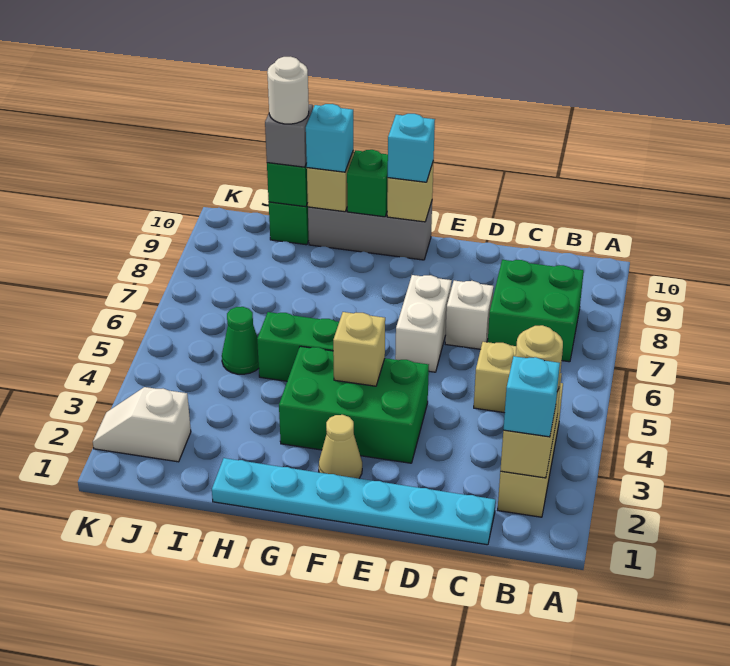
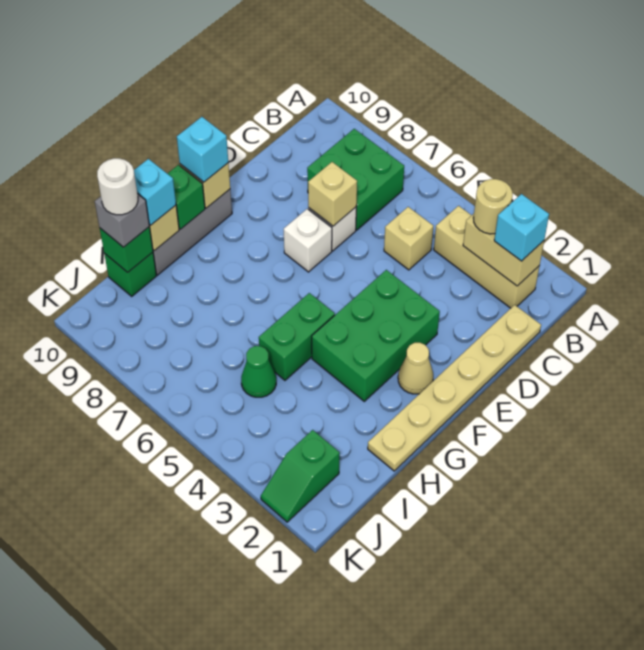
cyan plate C1:H1 level 1 -> tan plate C1:H1 level 1
white brick E6:E7 level 1 -> white brick E7 level 1
tan brick F4 level 2 -> tan brick D7 level 2
white slope J2:K2 level 1 top J -> green slope J2:K2 level 1 top J

